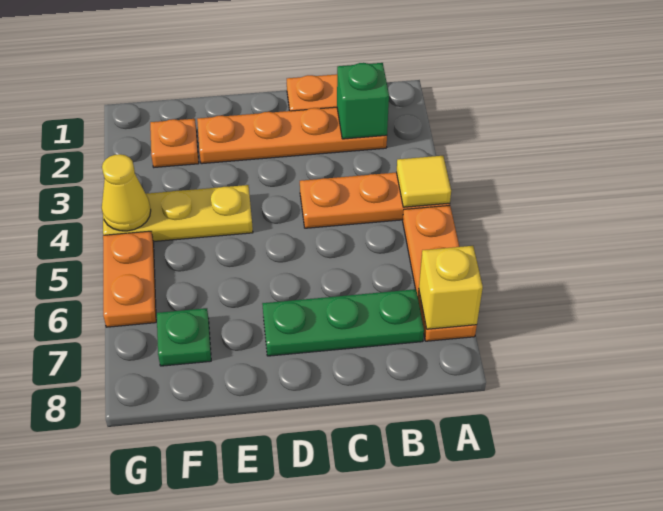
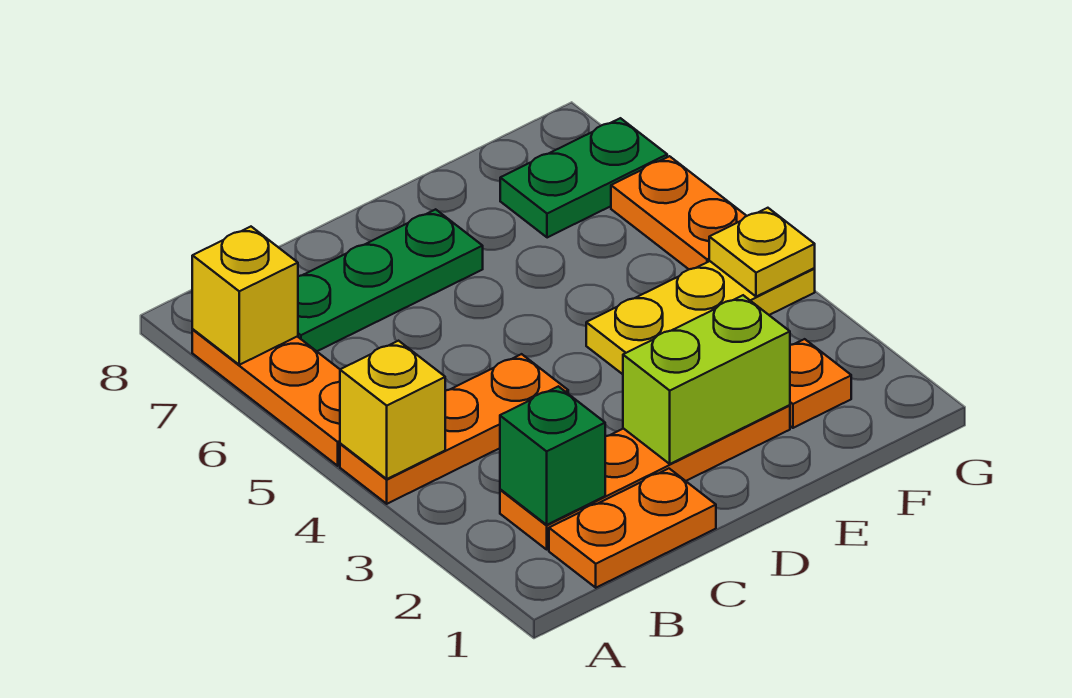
yellow tile A4 level 2 -> yellow brick A4 level 2
none -> lime brick D2:E2 level 2
green plate F7 level 1 -> green plate F7:G7 level 1
yellow cone G4 level 2 -> yellow plate G4 level 2

